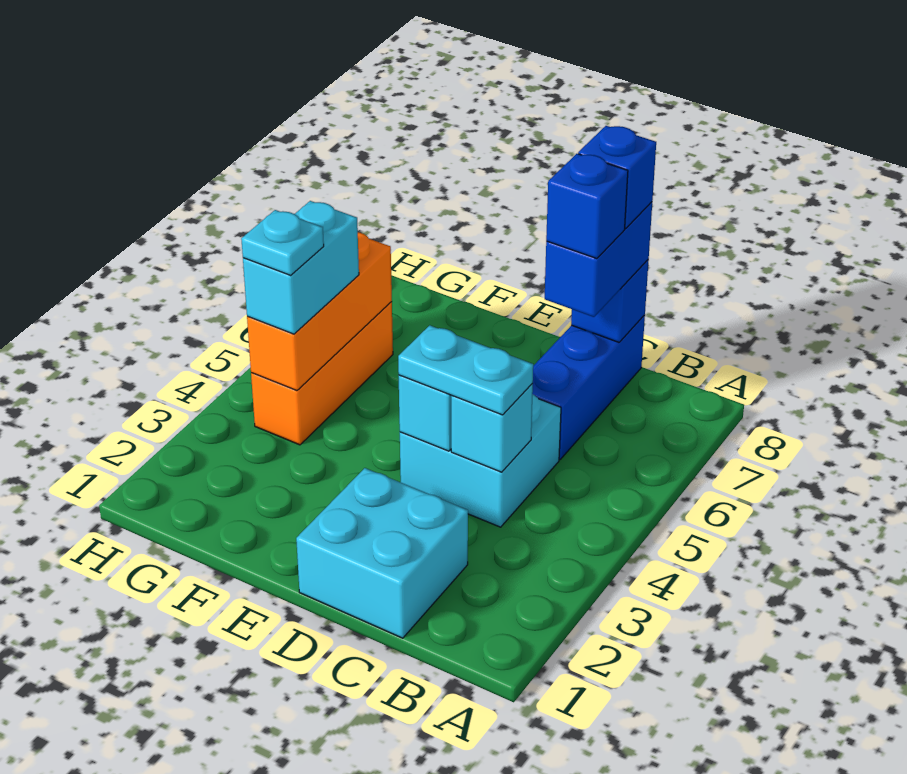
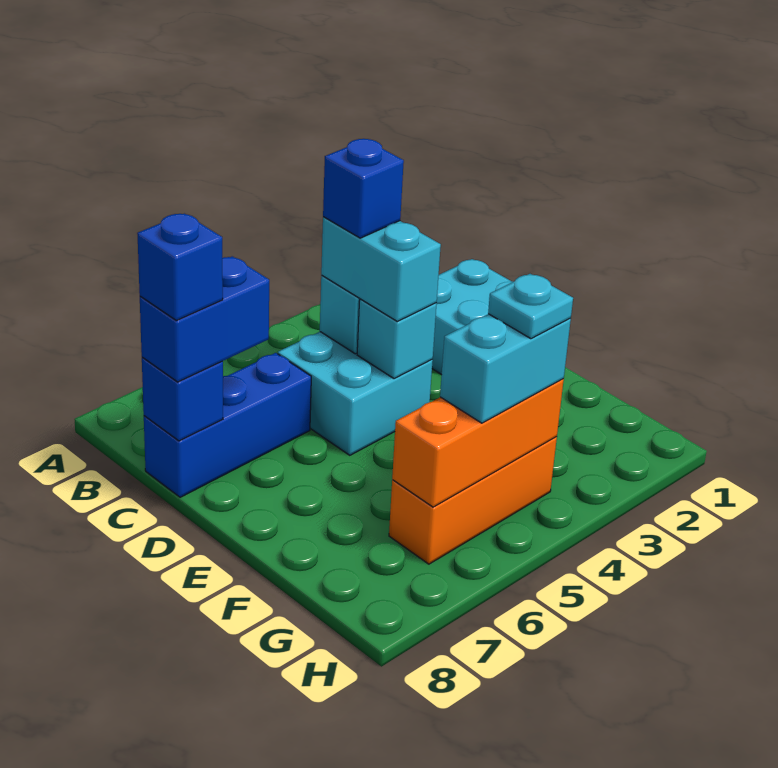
cyan plate C4:D4 level 3 -> cyan brick C4:D4 level 3
blue brick C7 level 4 -> blue brick C4 level 4

